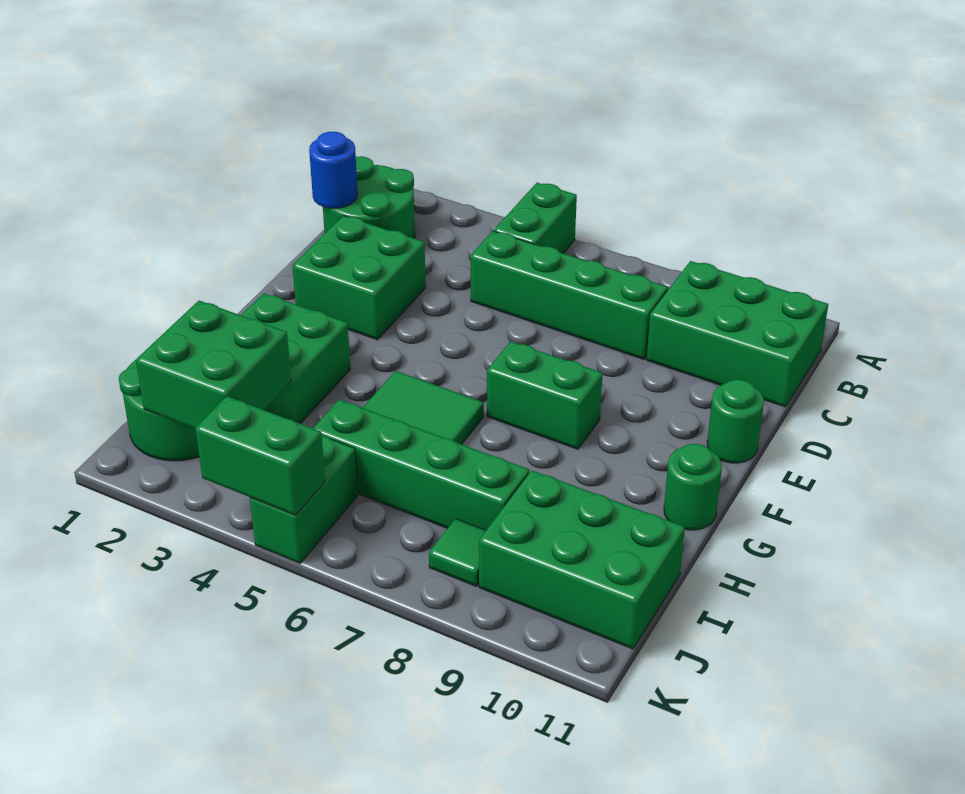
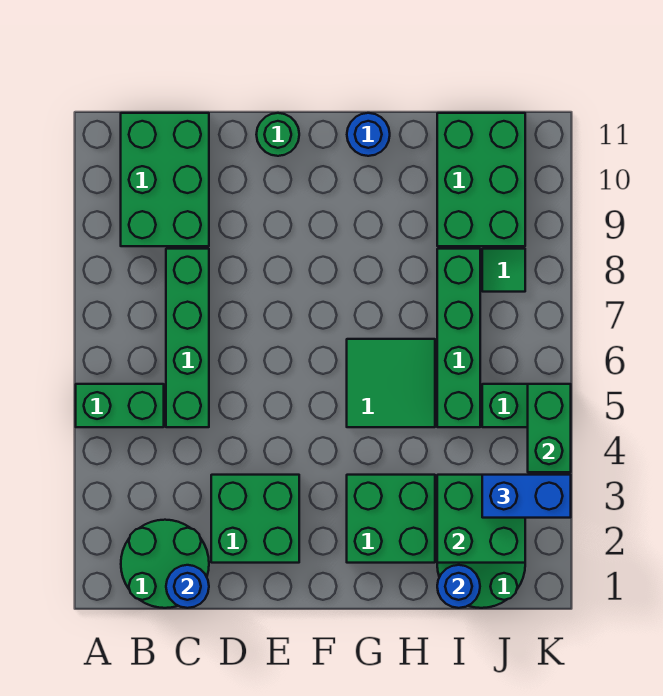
green brick F7:F8 level 1 -> none
green round brick G11 level 1 -> blue round brick G11 level 1
none -> blue round brick I1 level 2
none -> blue brick J3:K3 level 3

